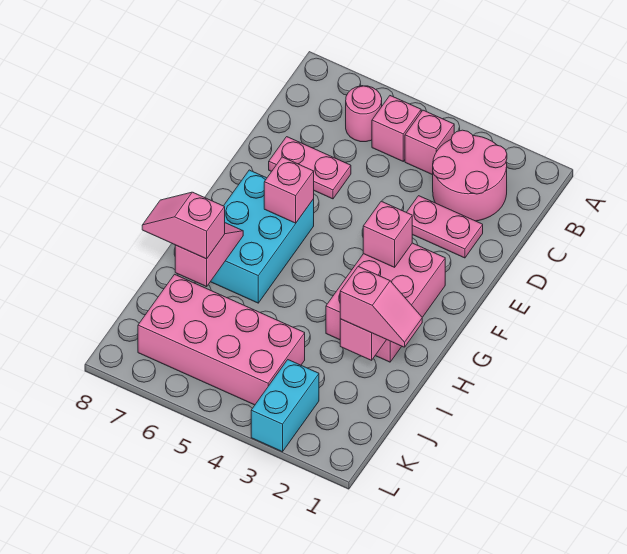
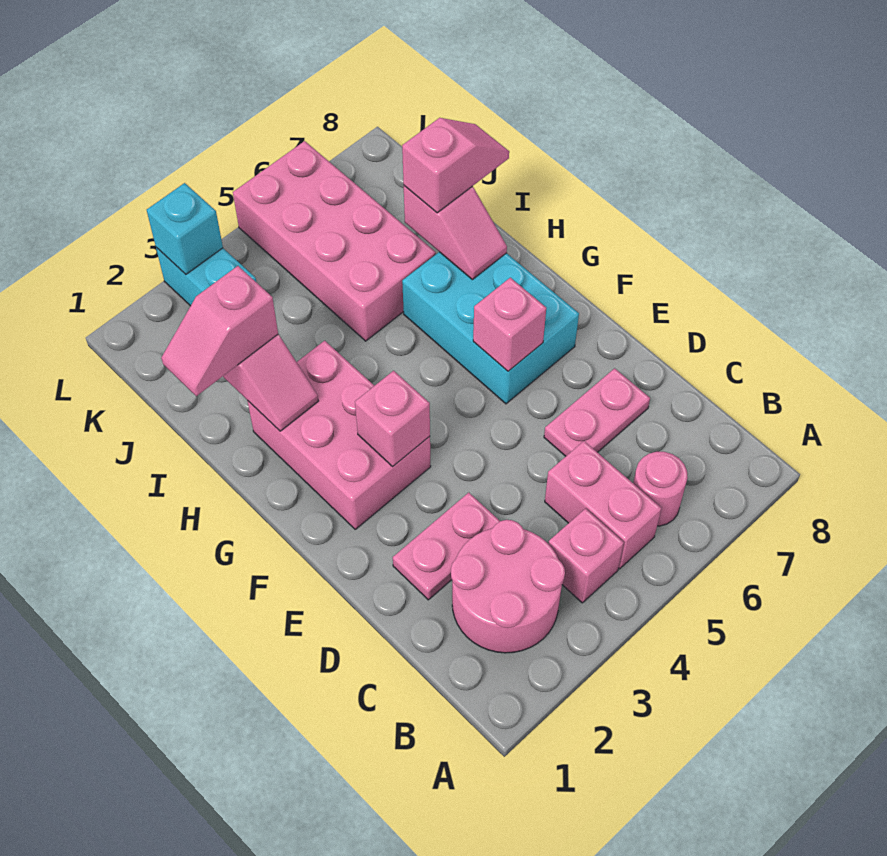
pink brick B5 level 1 -> pink brick B5:C5 level 1
pink brick J4:K7 level 1 -> pink brick I5:L6 level 1
none -> cyan brick L3 level 2

